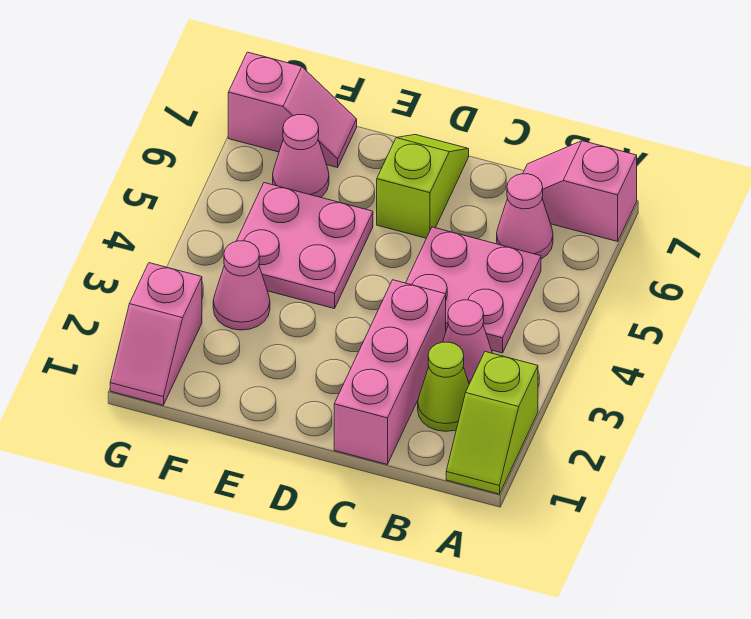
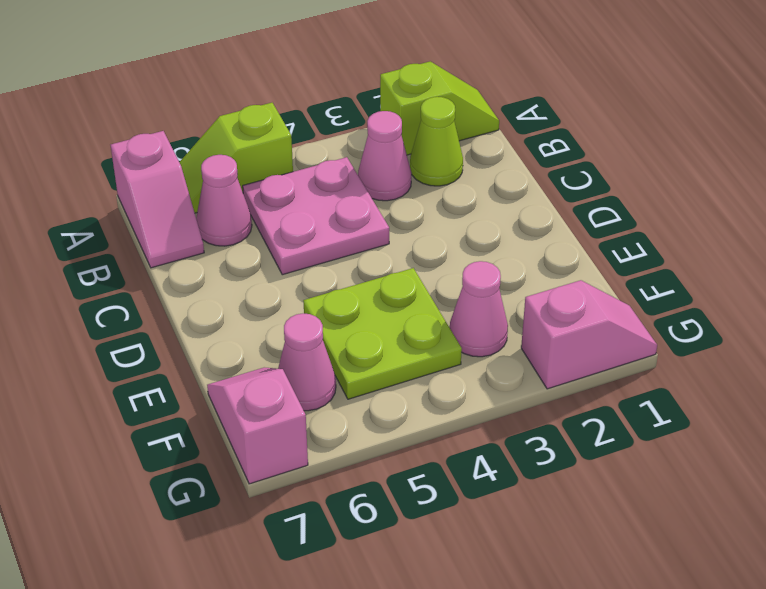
pink brick C1:C3 level 1 -> none
lime slope D6:D7 level 1 top 6 -> lime slope A5:A6 level 1 top 5
pink plate E4:F5 level 1 -> lime plate E4:F5 level 1

